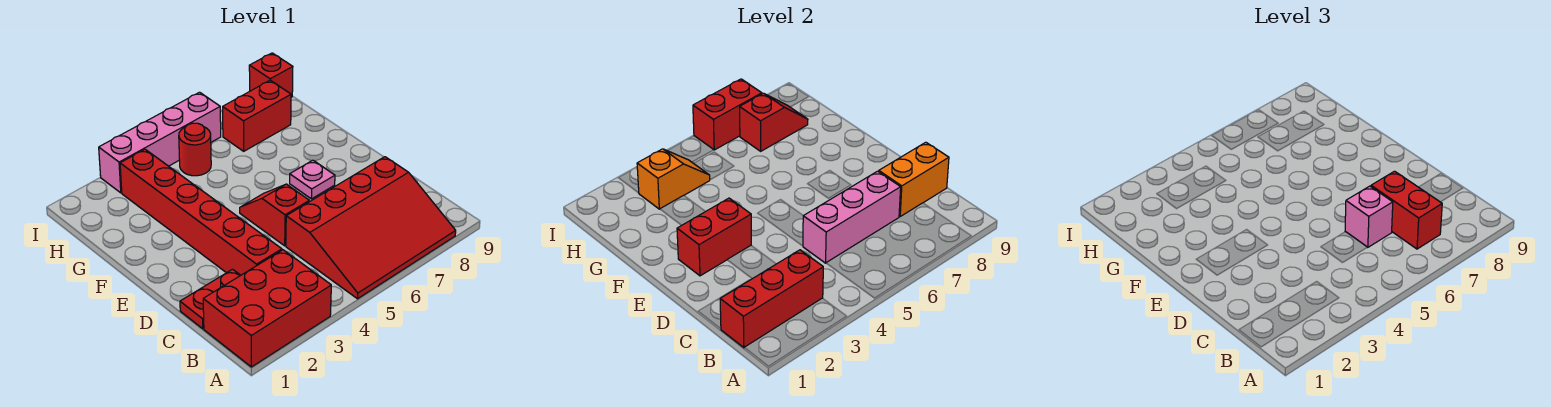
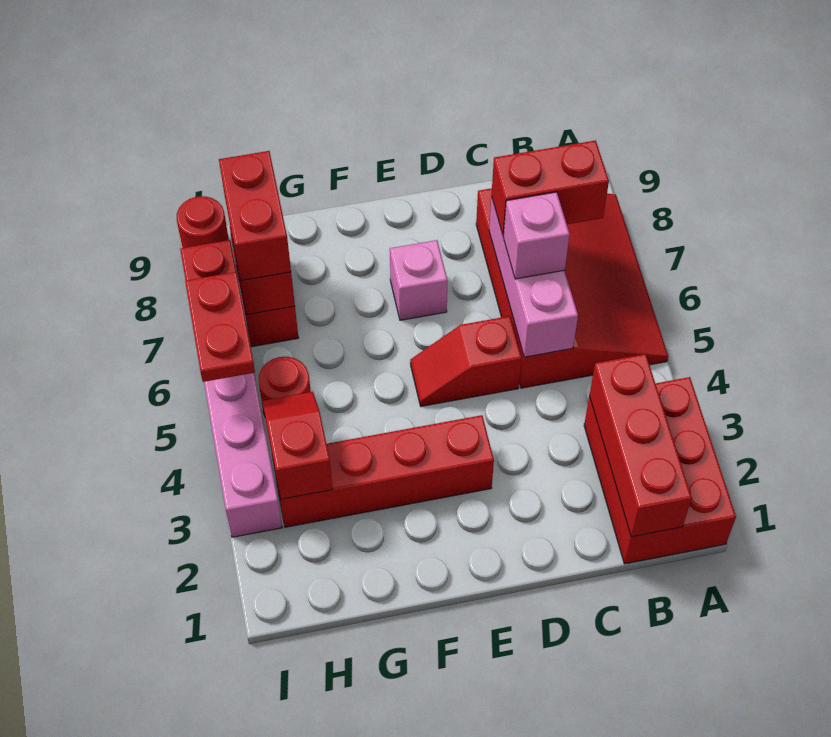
red plate C1:C2 level 1 -> red plate I5:I6 level 3
red brick C3:H3 level 1 -> red brick E3:H3 level 1
orange brick C8:C9 level 2 -> none
red brick E2:E3 level 2 -> red brick H7:H8 level 3
pink plate E7 level 1 -> pink brick E7 level 1
orange slope H3:H4 level 2 top 3 -> red slope H3:H4 level 2 top 3
red brick I9 level 1 -> red round brick I9 level 1

